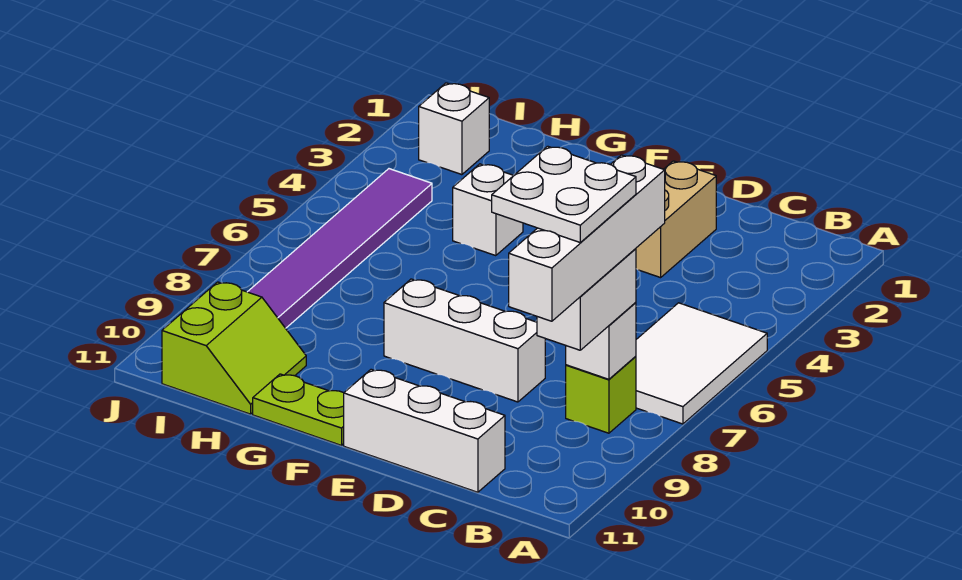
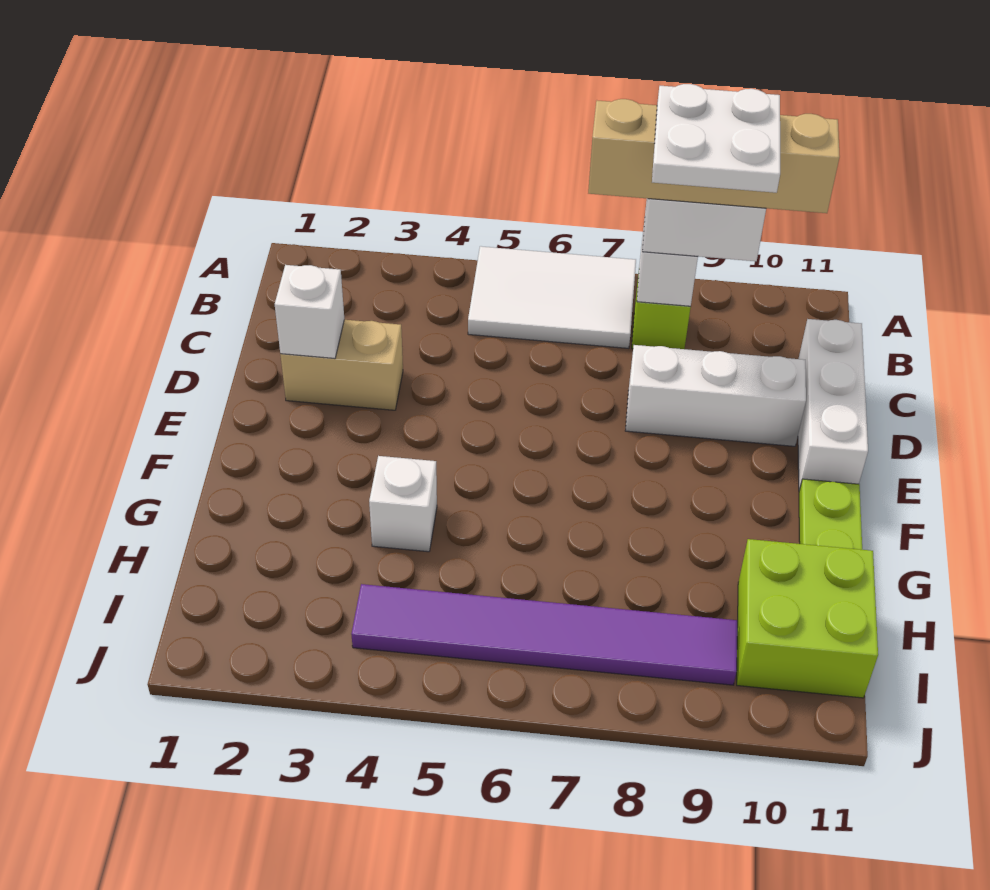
white brick B7:B10 level 4 -> tan brick B7:B10 level 4
white brick D8:F8 level 1 -> white brick D8:D10 level 1
lime slope H10:I11 level 1 top I -> lime brick H10:I11 level 1
white brick I2 level 1 -> white brick D2 level 2

